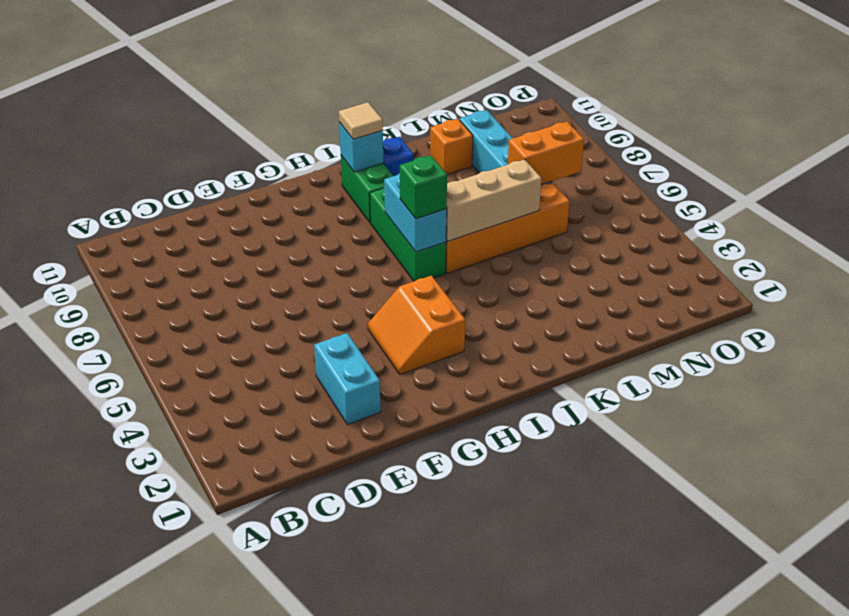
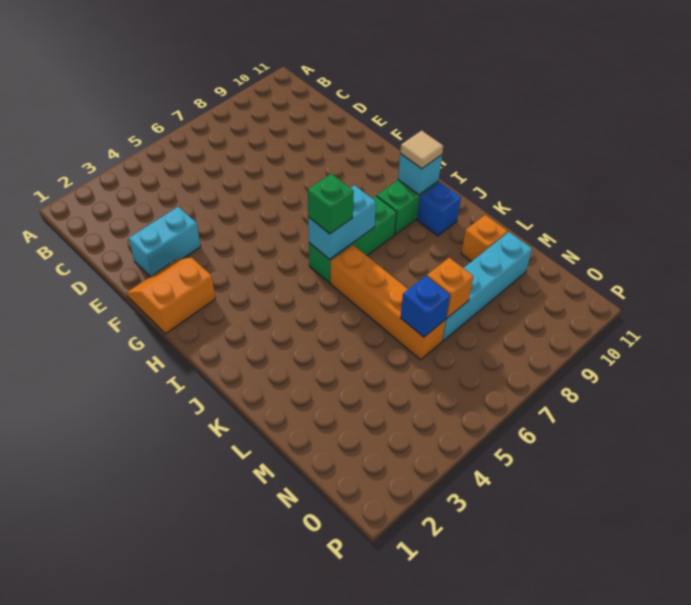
orange slope G3:H4 level 1 top H -> orange slope F1:G2 level 1 top G
tan brick J6:L6 level 2 -> none
none -> blue brick M6 level 2
orange brick M7:N7 level 2 -> orange brick M7 level 2

